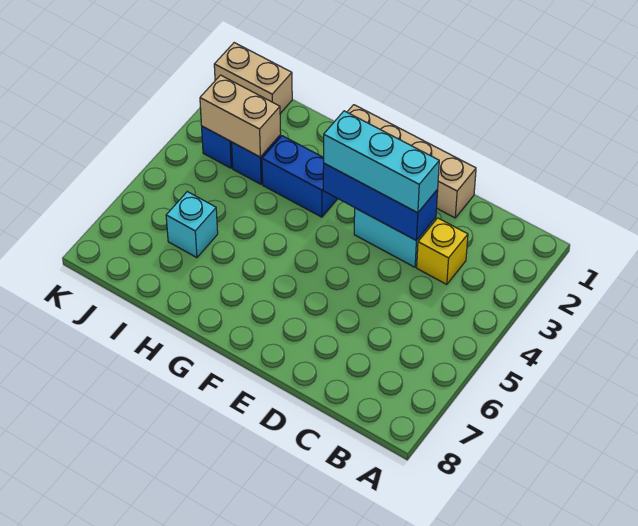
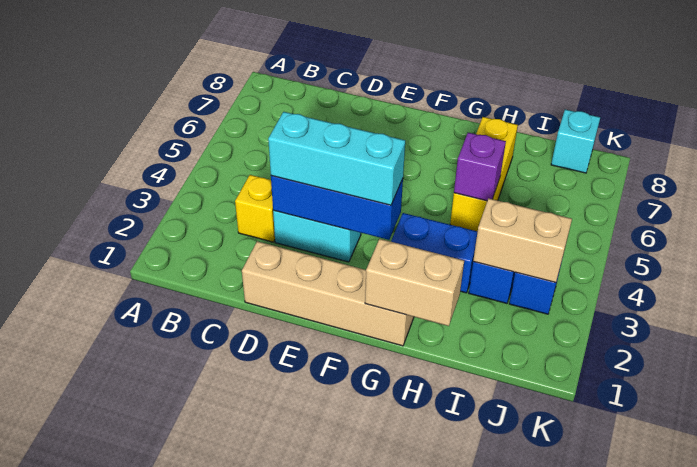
none -> yellow brick H5:H7 level 1
none -> purple brick H5 level 2
cyan brick I6 level 1 -> cyan brick J8 level 1
tan brick J1:K1 level 1 -> tan brick G1:H1 level 2

